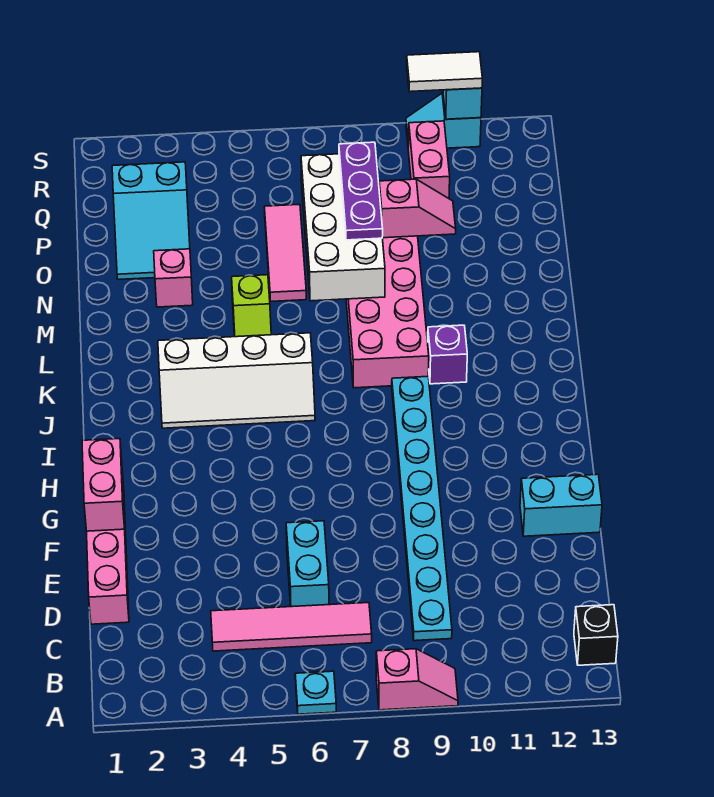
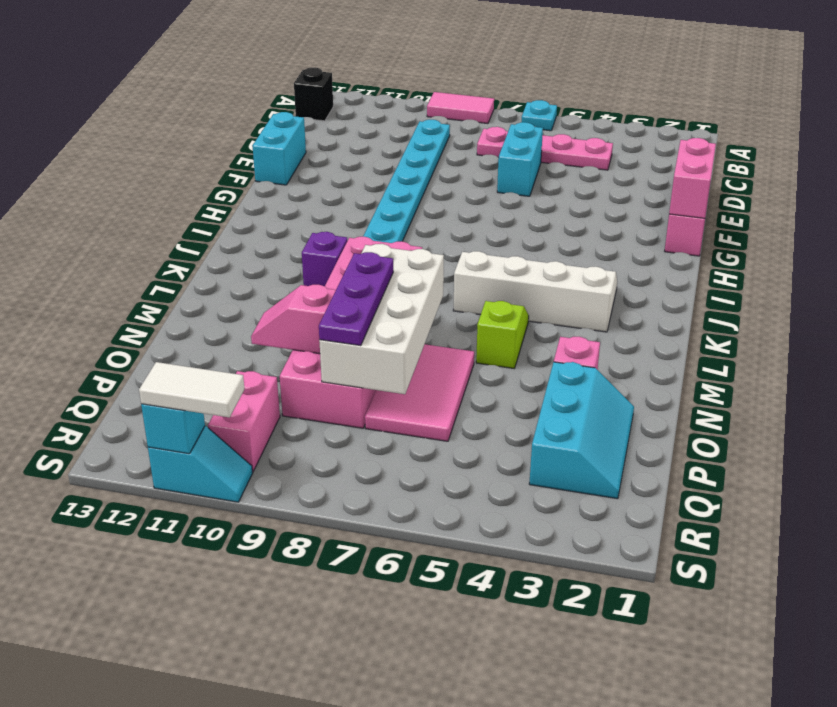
pink slope A8:A9 level 1 top 8 -> pink tile A8:A9 level 1
pink tile C4:C7 level 1 -> pink plate C4:C7 level 1
cyan brick F12:F13 level 1 -> cyan brick E13:F13 level 1
pink tile N6:P6 level 1 -> pink tile N6:P7 level 1
cyan slope O2:Q3 level 1 top Q -> cyan slope O2:Q3 level 1 top 3

